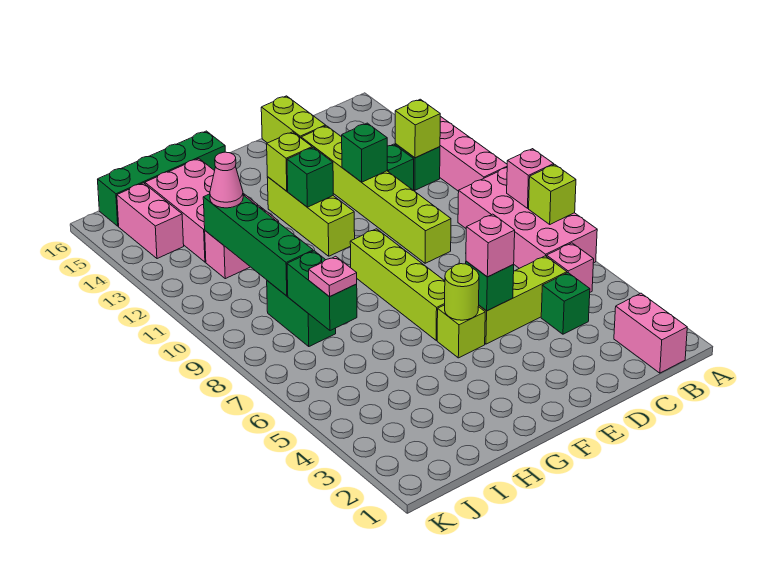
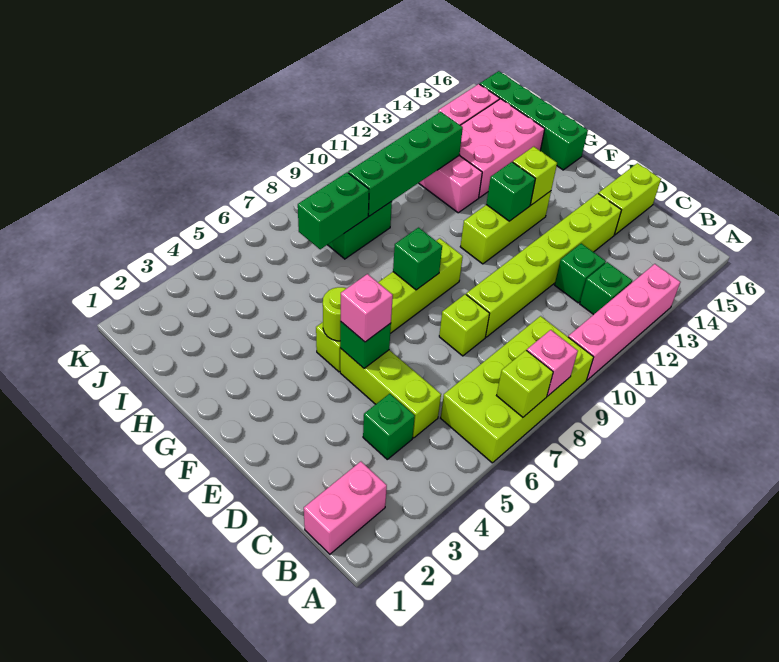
pink brick A6:B9 level 1 -> lime brick A6:B9 level 1
pink brick B5 level 1 -> none
lime brick B12 level 2 -> lime brick D8 level 1
green brick D12 level 2 -> green brick F8 level 2
pink plate I7 level 3 -> none
pink cone I12 level 3 -> none

